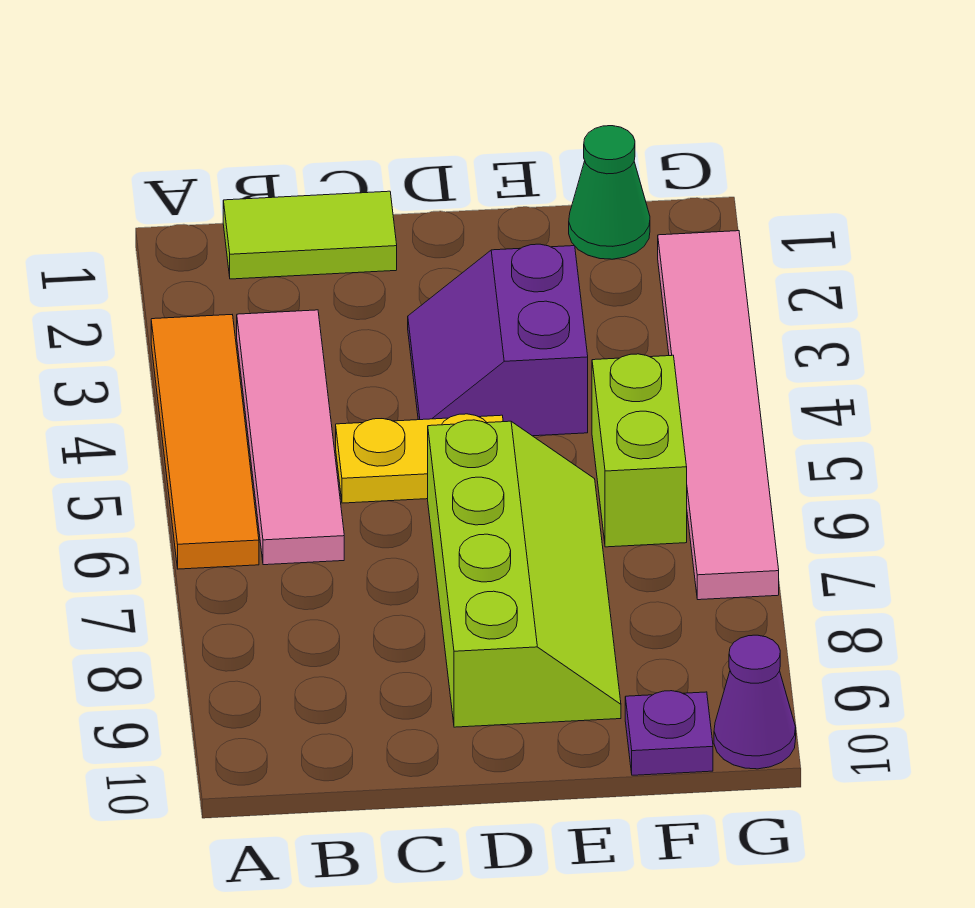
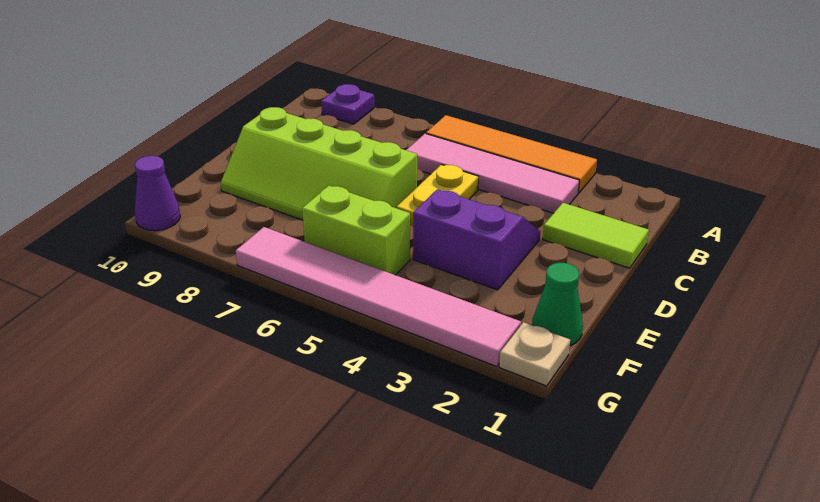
lime tile B1:C1 level 1 -> lime tile C1:C2 level 1
purple plate F10 level 1 -> purple plate A9 level 1
none -> tan plate G1 level 1

